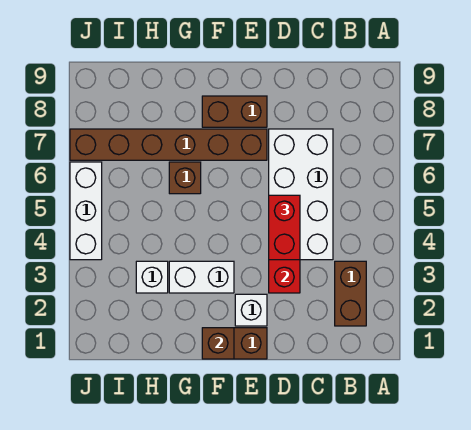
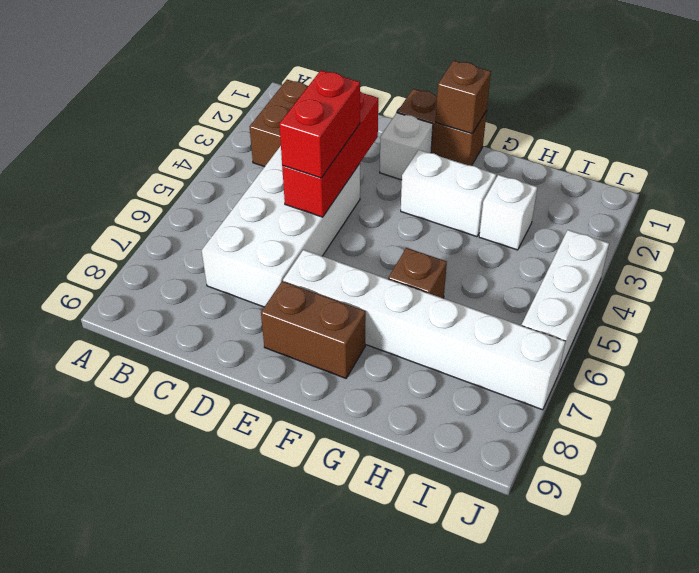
brown brick E7:J7 level 1 -> white brick E7:J7 level 1

